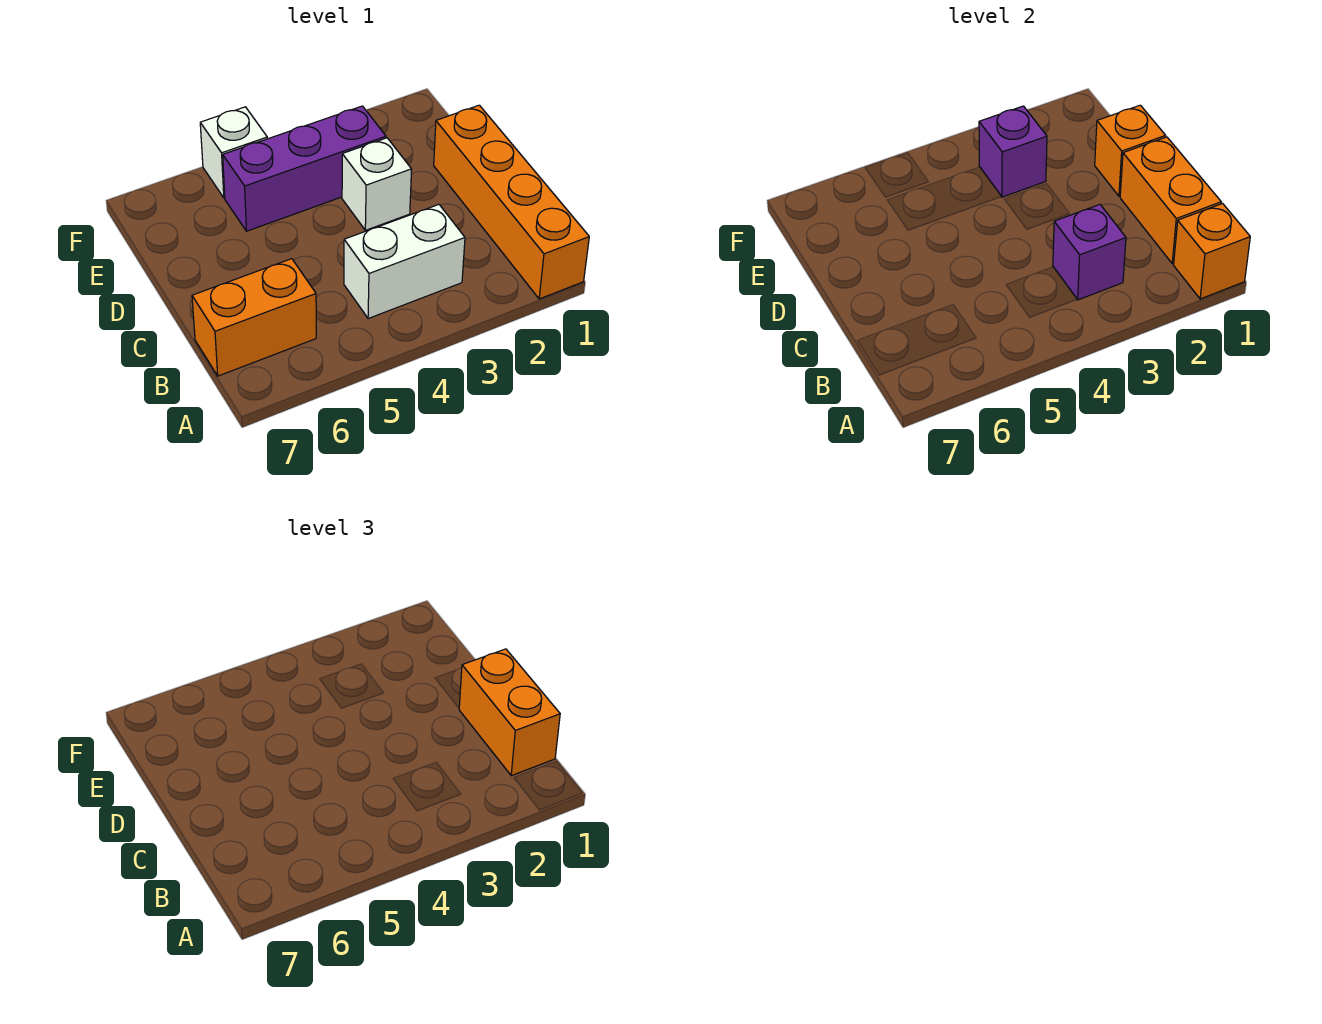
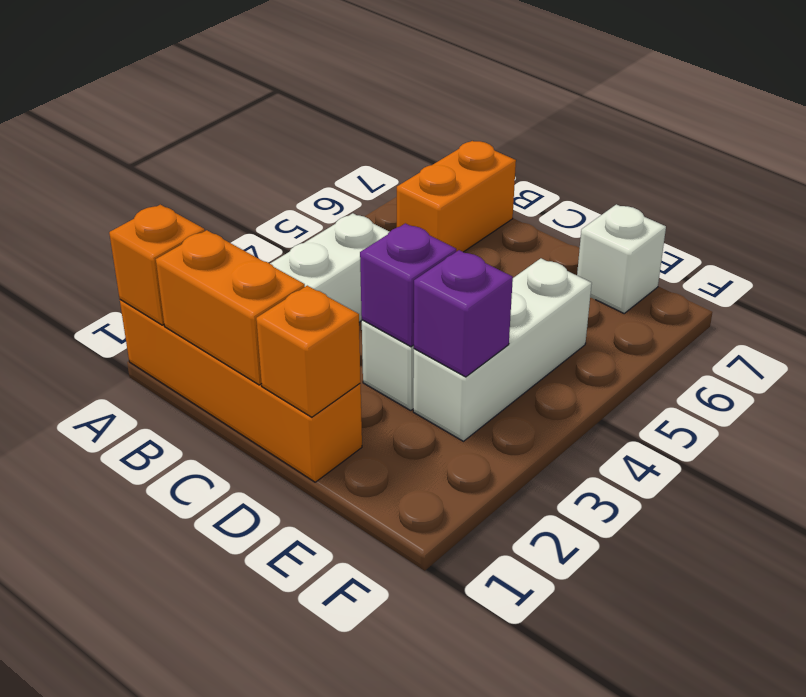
orange brick B1:C1 level 3 -> none
purple brick B3 level 2 -> purple brick D3 level 2
purple brick E3:E5 level 1 -> white brick E3:E5 level 1
white brick F5 level 1 -> white brick E7 level 1

